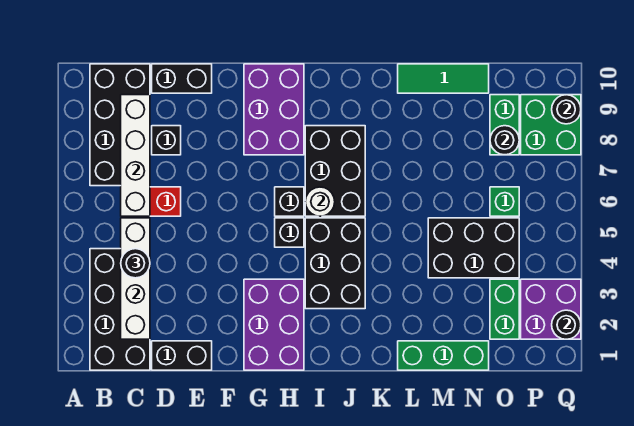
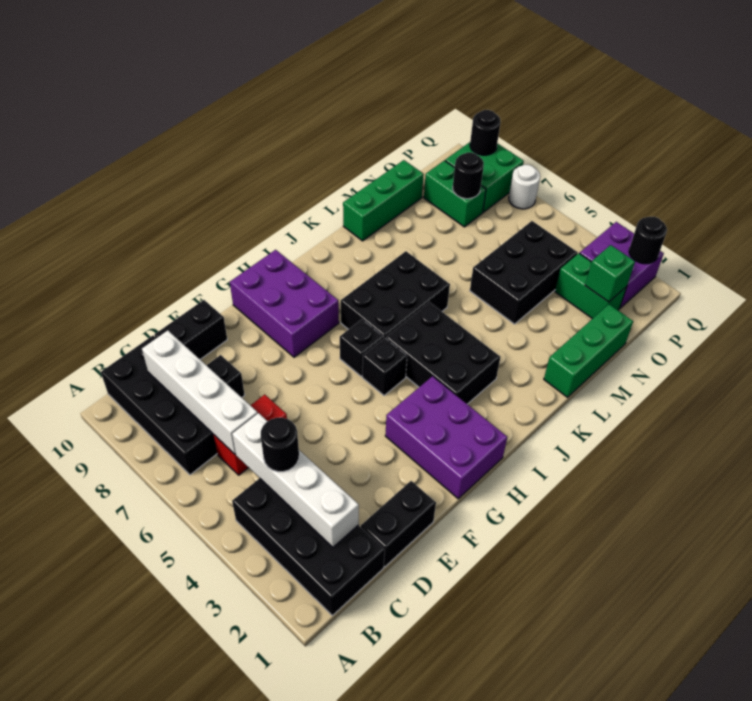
black brick I6:J8 level 1 -> black brick I6:K7 level 1
white round brick I6 level 2 -> white round brick Q7 level 1
green tile L10:N10 level 1 -> green brick L10:N10 level 1
green brick O6 level 1 -> green brick O2 level 2

